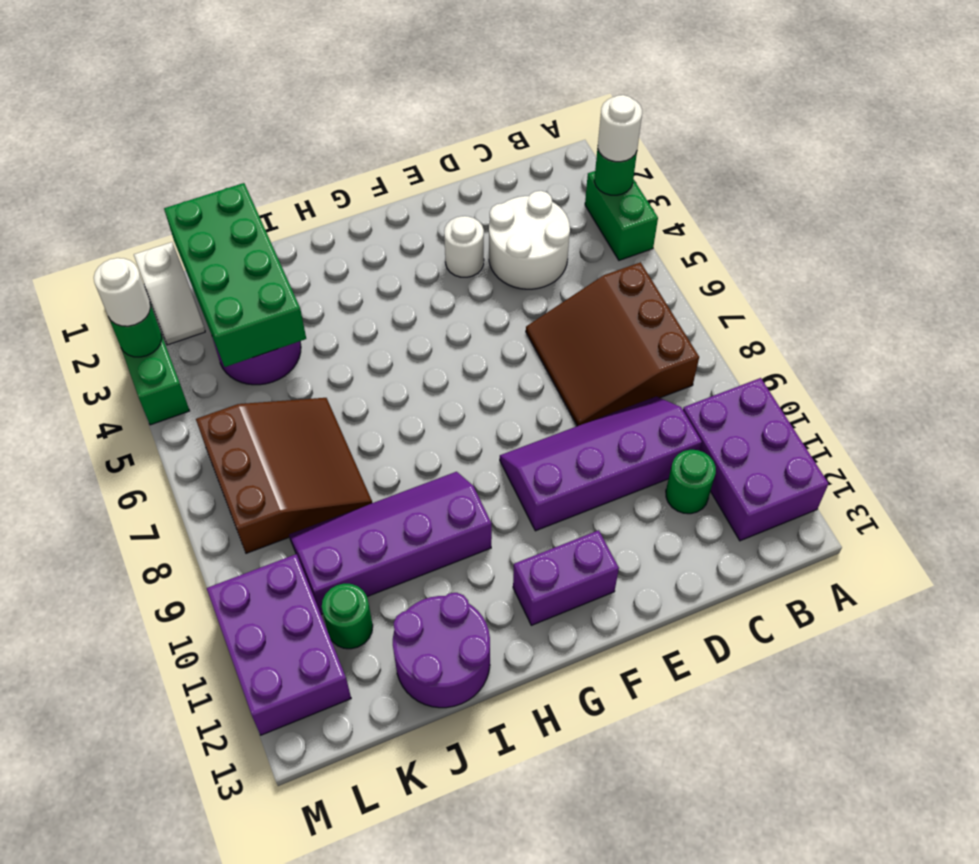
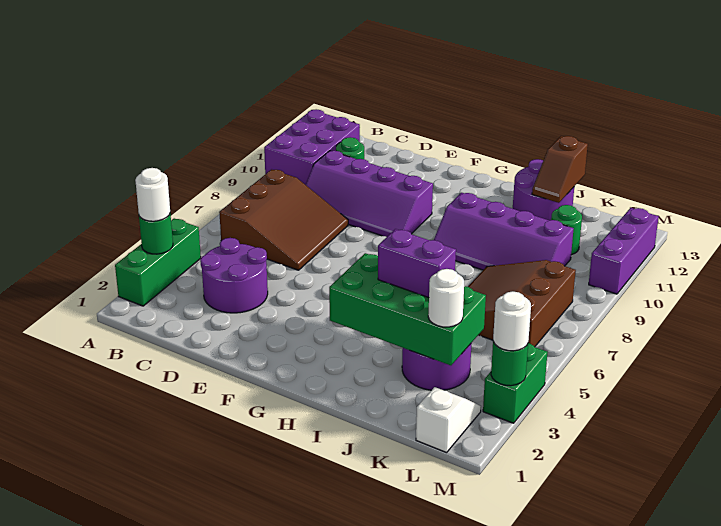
green brick A3:A4 level 1 -> green brick A2:A4 level 1
white round brick C3:D4 level 1 -> purple round brick C3:D4 level 1
white round brick E3 level 1 -> white round brick K3 level 3
purple brick F12:G12 level 1 -> purple brick I4:J4 level 3
green brick J1:K4 level 2 -> green brick H3:K4 level 2
none -> brown slope J12:J13 level 2 top 13
purple brick L10:M12 level 1 -> purple brick M10:M12 level 1

